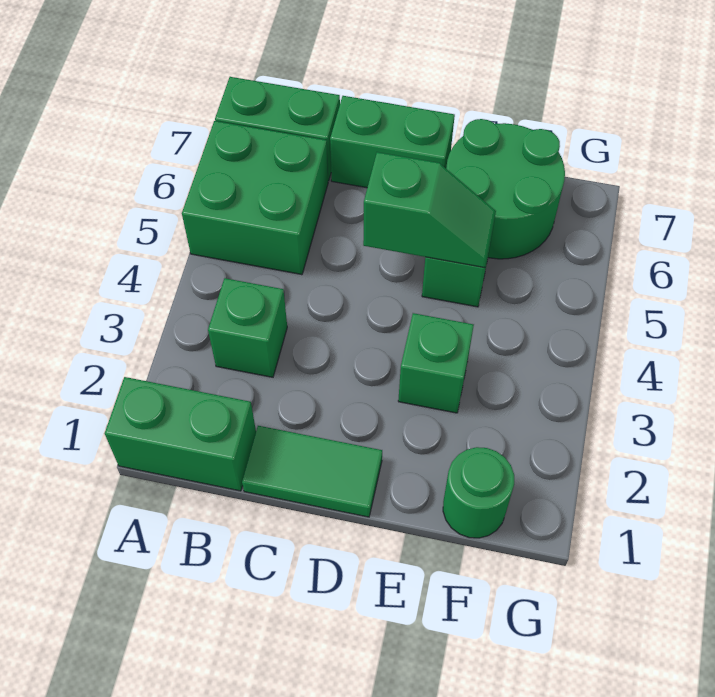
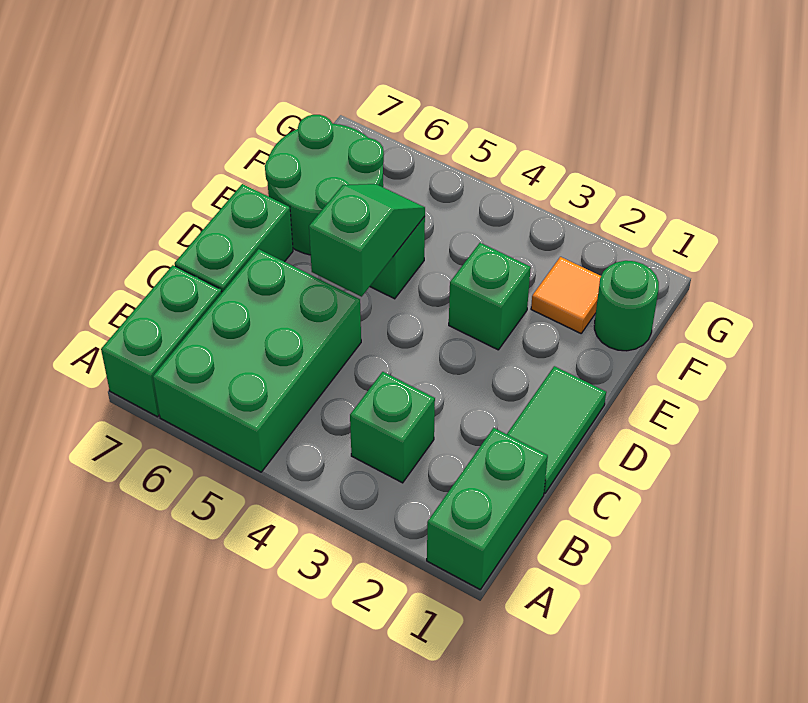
green brick A5:B6 level 1 -> green brick A5:C6 level 1
none -> orange tile F2 level 1

